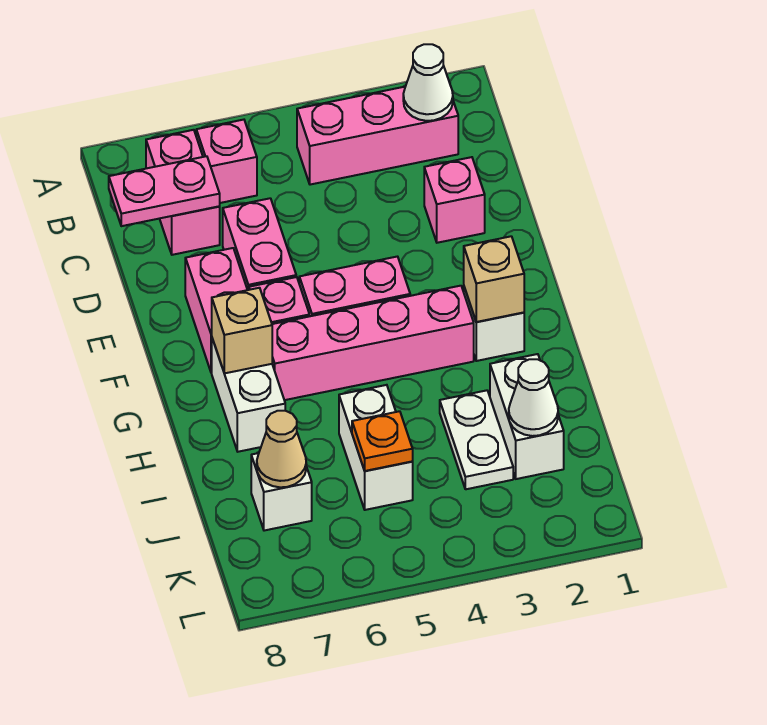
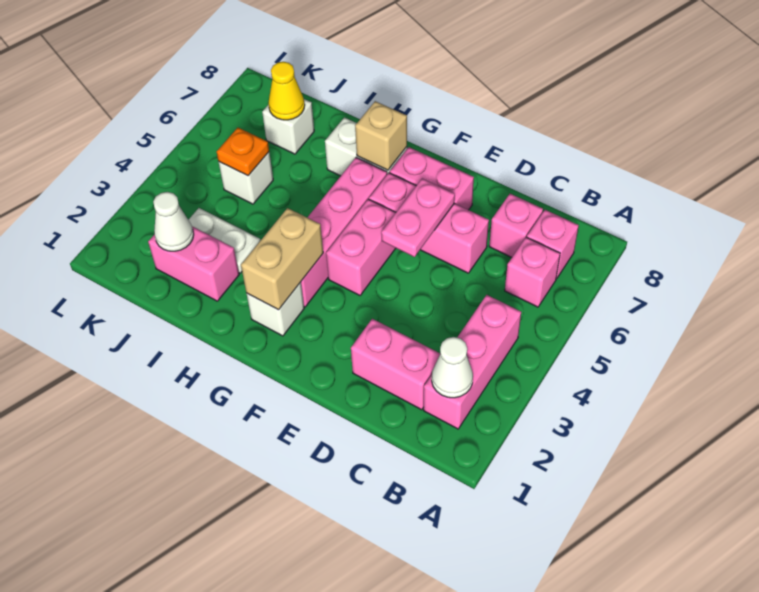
pink plate C7:C8 level 2 -> pink plate E5:E6 level 2
pink brick D2 level 1 -> pink brick C2:D2 level 1
tan brick G2 level 2 -> tan brick G2:G3 level 2
white brick I2:J2 level 1 -> pink brick I2:J2 level 1
white brick I5:J5 level 1 -> white brick J5 level 1
tan cone J7 level 2 -> yellow cone J7 level 2

